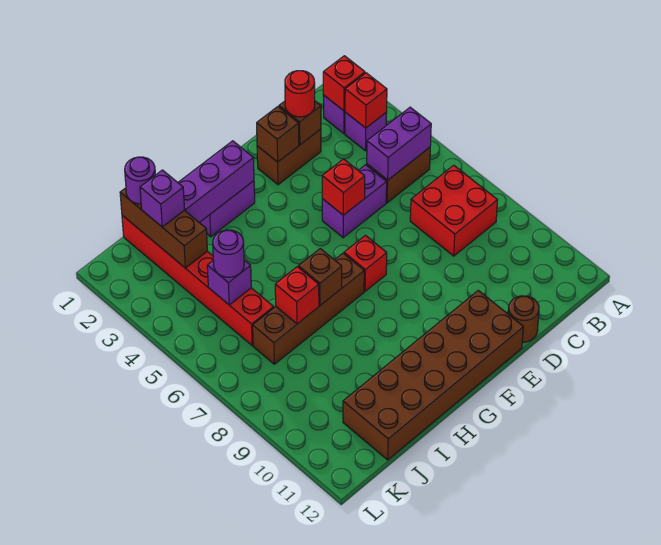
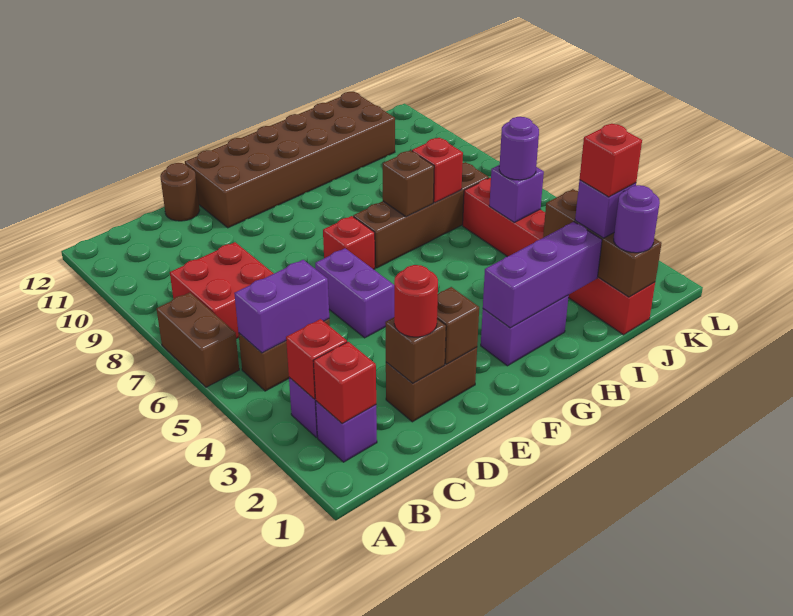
none -> brown brick A6:A7 level 1
purple brick D5:E5 level 1 -> purple brick E5:E6 level 1
red brick E5 level 2 -> red brick J2 level 4

